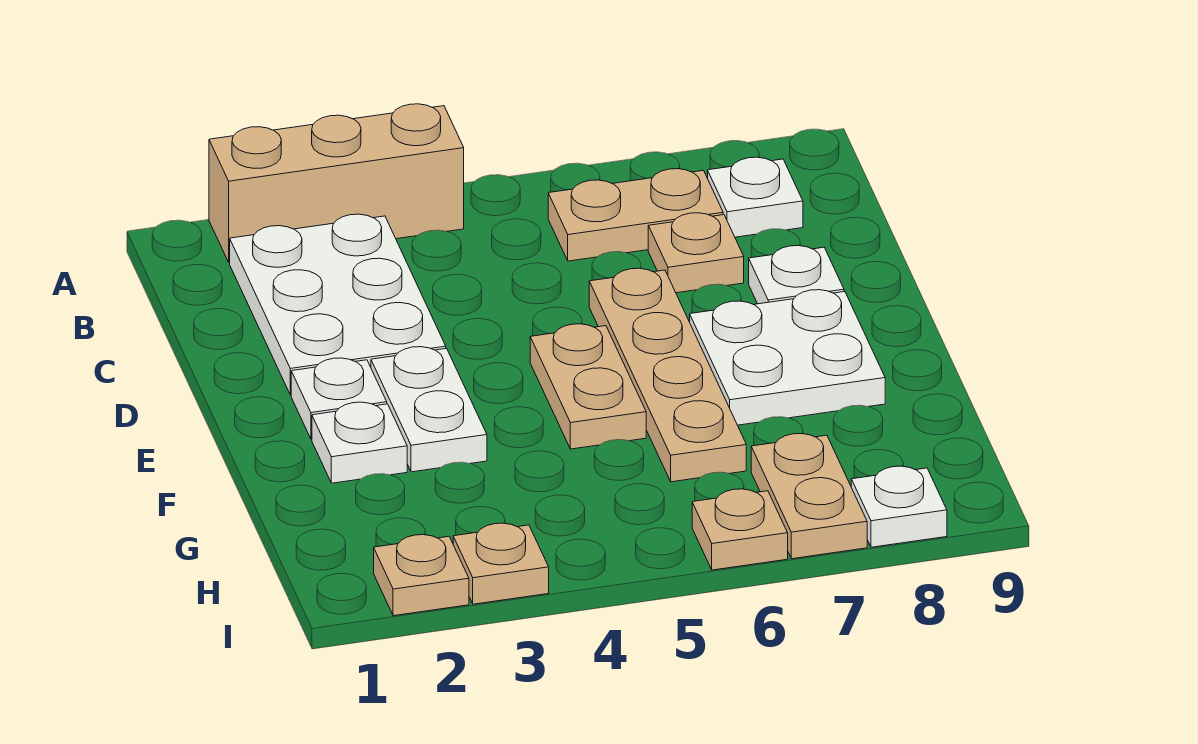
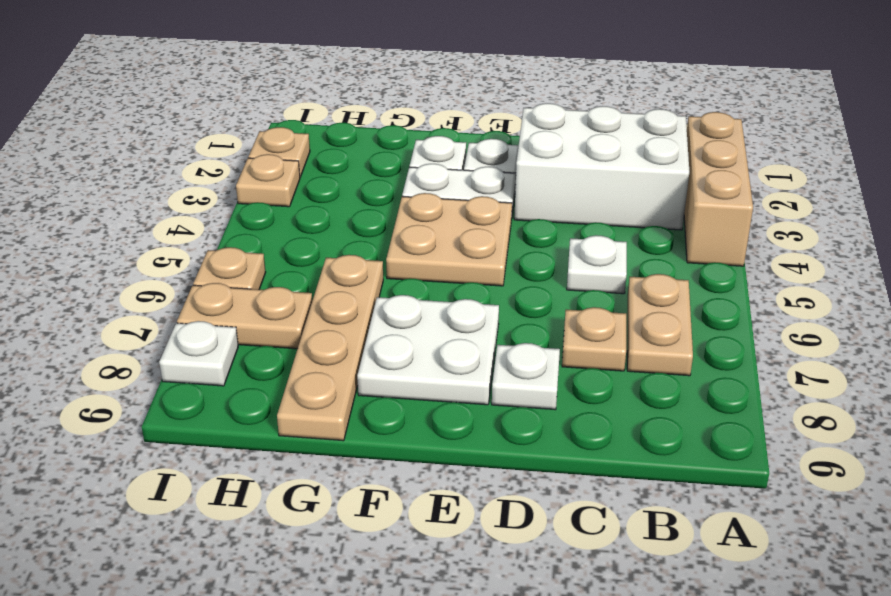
white plate B2:D3 level 1 -> white brick B2:D3 level 1
white plate B8 level 1 -> white plate C5 level 1
tan plate D6:G6 level 1 -> tan plate G6:G9 level 1
tan plate E5:F5 level 1 -> tan plate E4:F5 level 1

